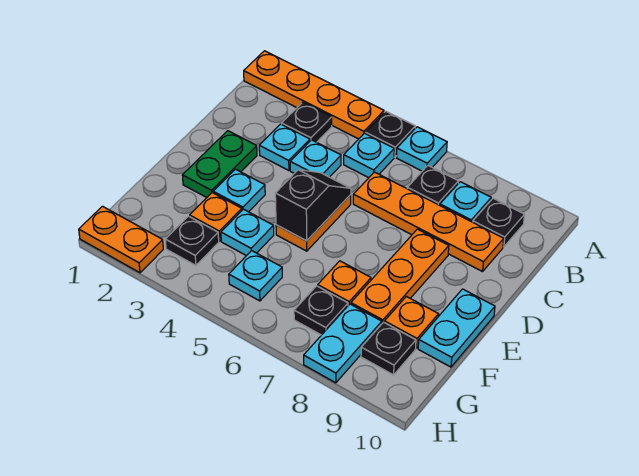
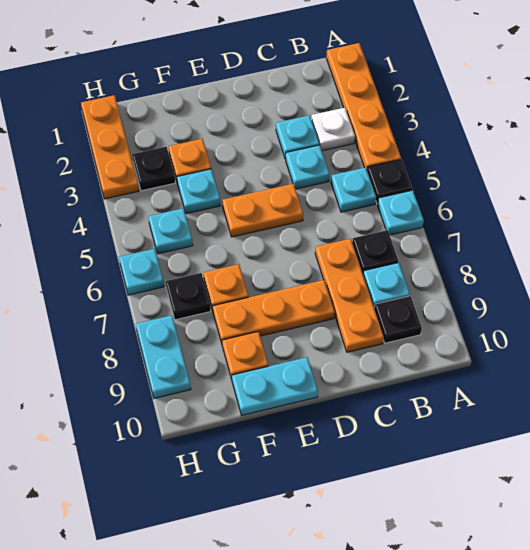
black plate B3 level 1 -> white plate B3 level 1
orange plate C6:C9 level 1 -> orange plate C7:C9 level 1
green plate D2:E2 level 1 -> none
black slope D5:E5 level 2 top E -> none
cyan plate E3 level 1 -> cyan plate H6 level 1
cyan plate G8:H8 level 1 -> cyan plate H8:H9 level 1
black plate G9 level 1 -> none
orange plate H1:H2 level 1 -> orange plate H1:H3 level 1

